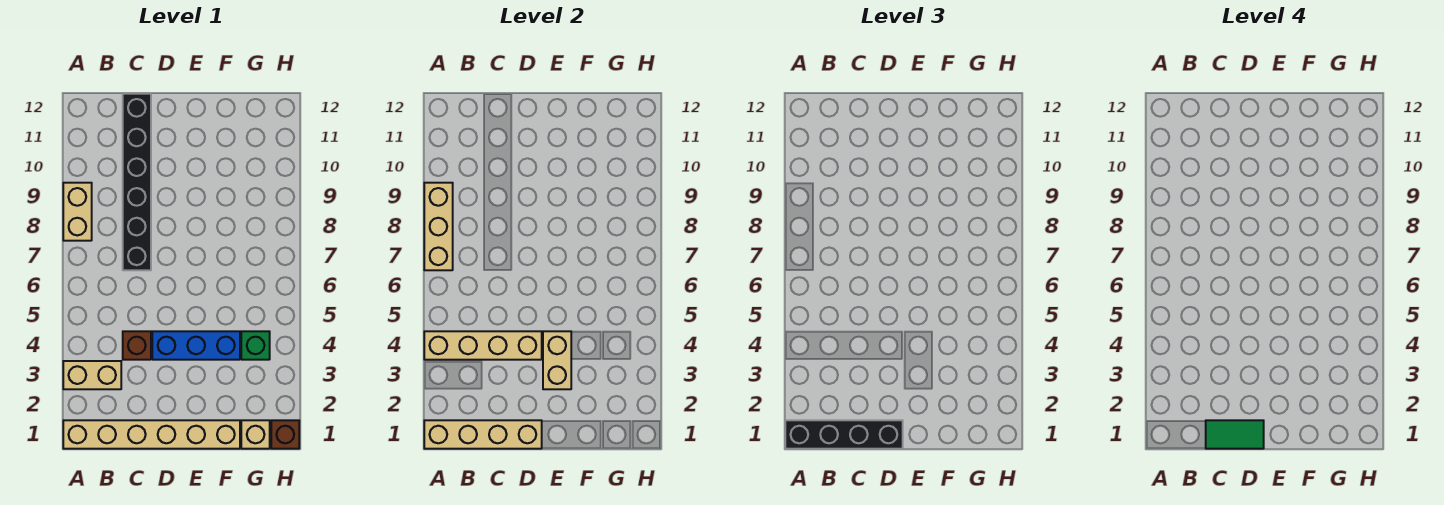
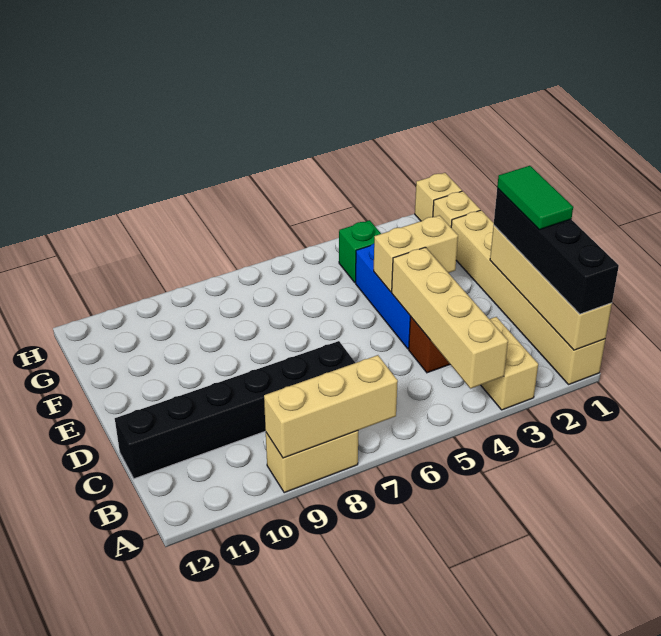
brown brick H1 level 1 -> tan brick H1 level 1

